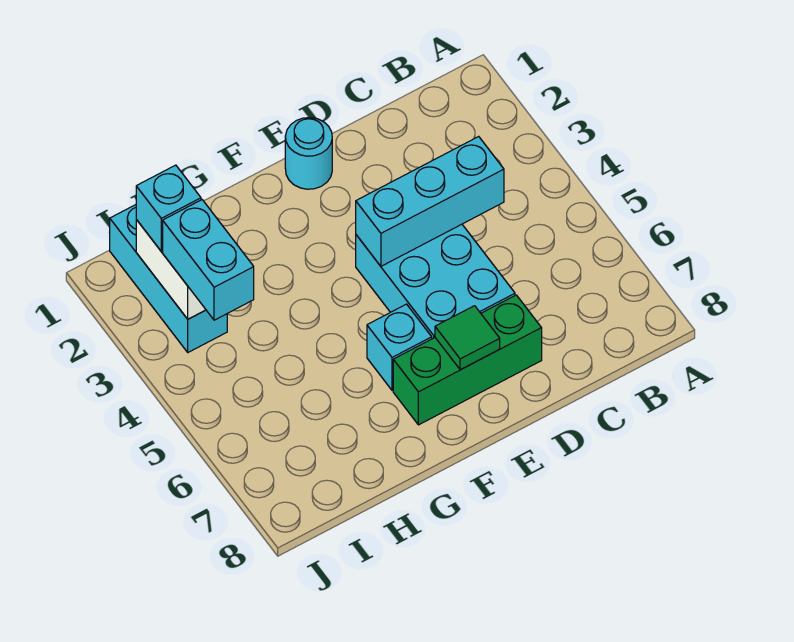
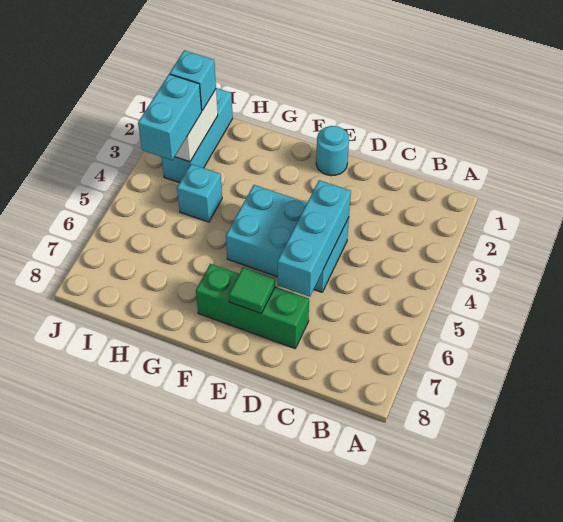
cyan brick C4:E4 level 2 -> cyan brick D4:D6 level 2
cyan brick D4:E6 level 1 -> cyan brick D4:F5 level 1
cyan brick F6 level 1 -> cyan brick H4 level 1

